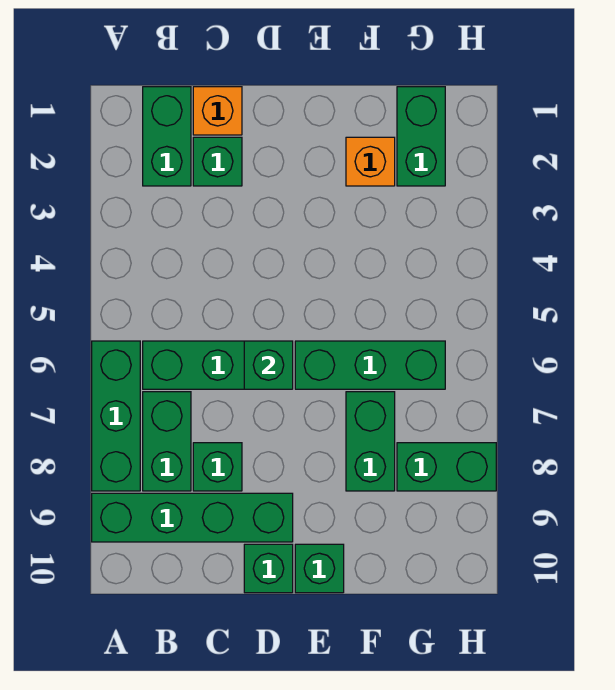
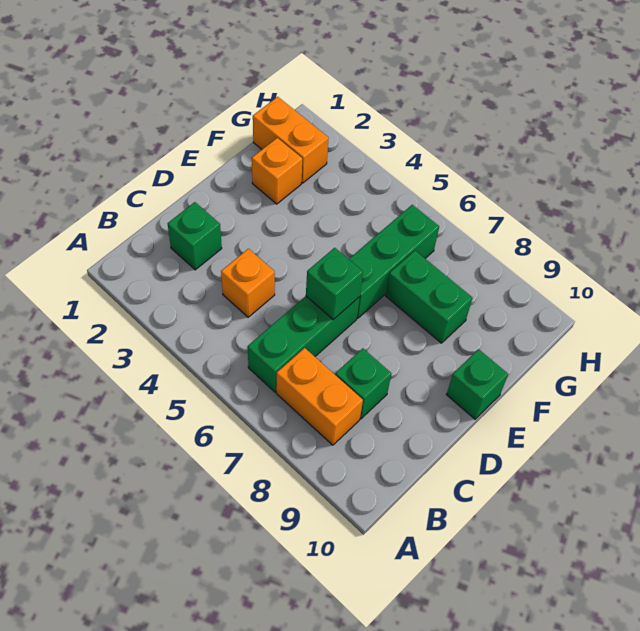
green brick A6:A8 level 1 -> none
green brick A9:D9 level 1 -> none
green brick B1:B2 level 1 -> none
green brick B7:B8 level 1 -> orange brick B7:B8 level 1
orange brick C1 level 1 -> orange brick C4 level 1
green brick D10 level 1 -> none
green brick G1:G2 level 1 -> orange brick G1:G2 level 1
green brick G8:H8 level 1 -> none

